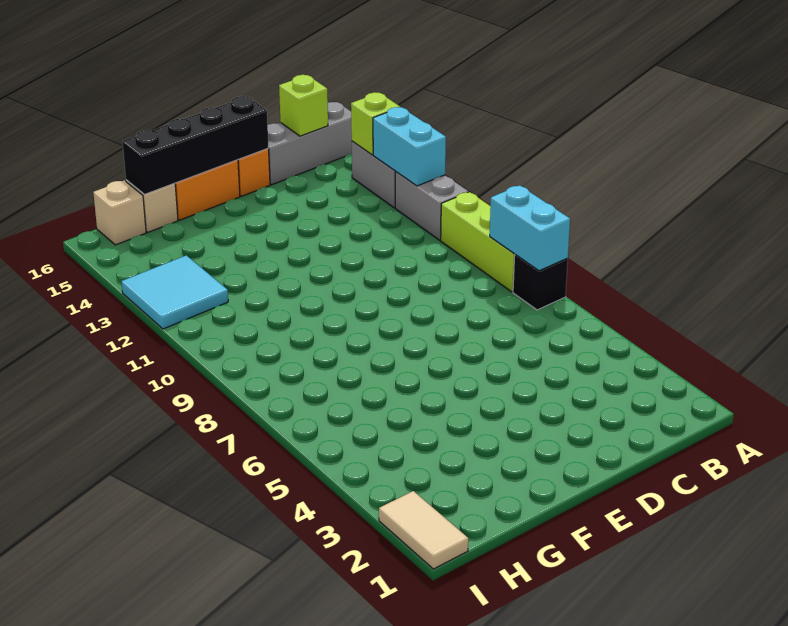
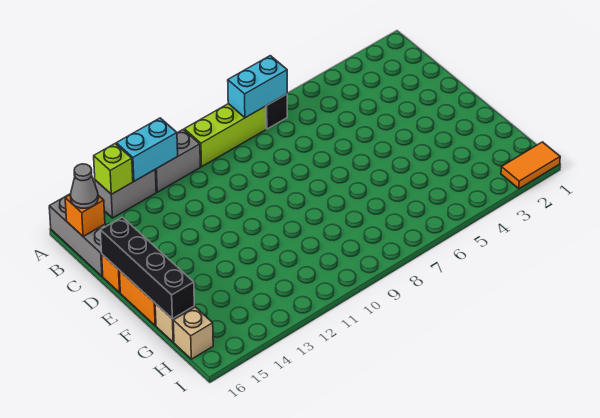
lime brick B16 level 2 -> orange brick B16 level 2
none -> grey cone B16 level 3
cyan tile H12:I13 level 1 -> none
tan tile I1:I2 level 1 -> orange tile I1:I2 level 1

